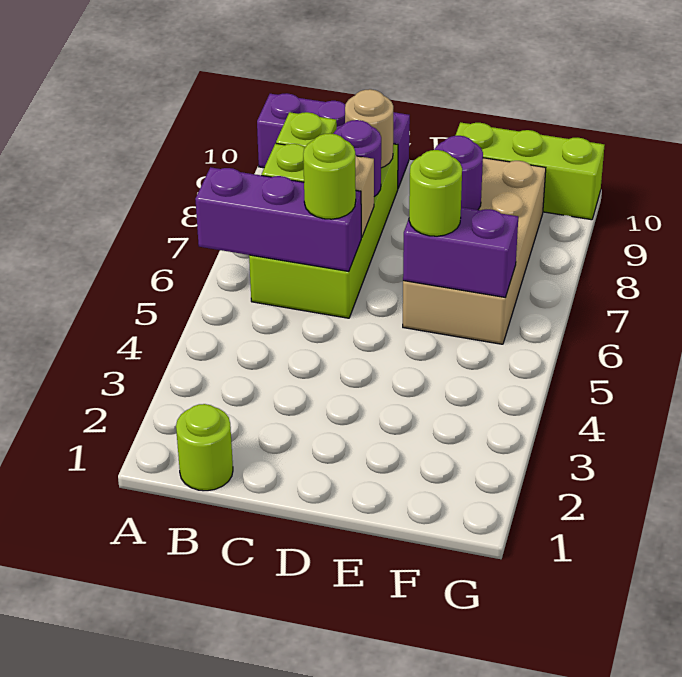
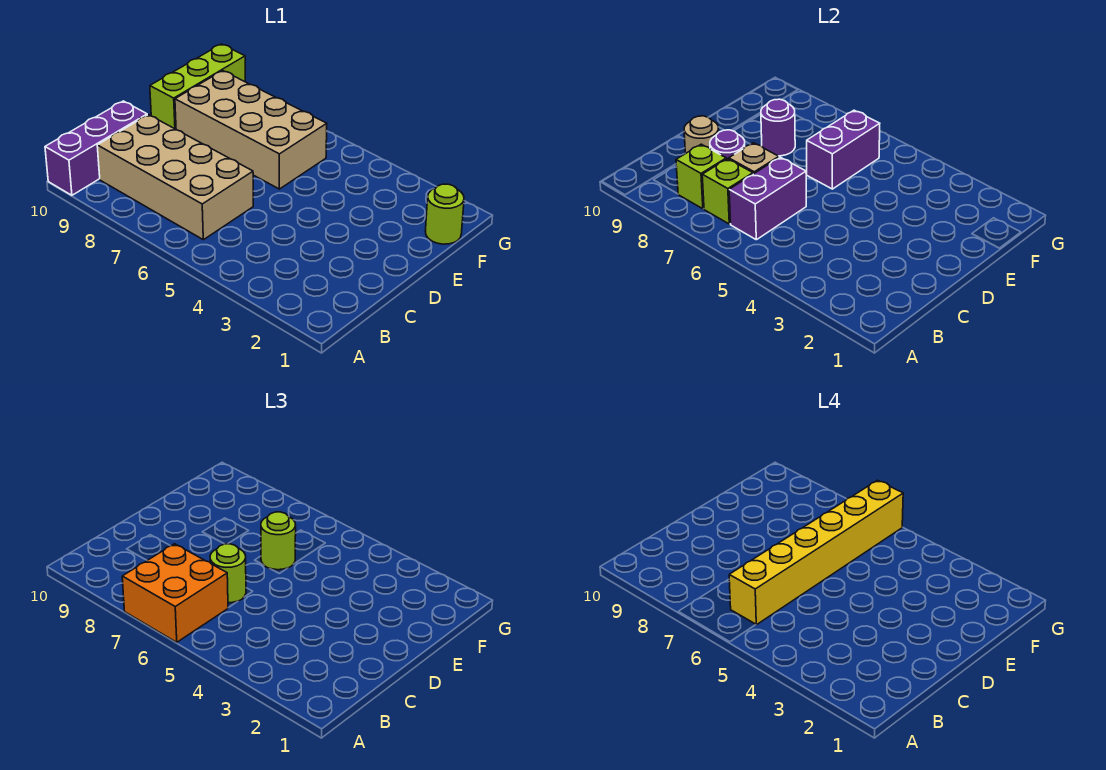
purple brick A6:C6 level 2 -> purple brick B6:C6 level 2
none -> orange brick A6:B7 level 3
lime round brick B1 level 1 -> lime round brick F1 level 1
lime brick B6:C9 level 1 -> tan brick B6:C9 level 1
none -> yellow brick B6:G6 level 4

